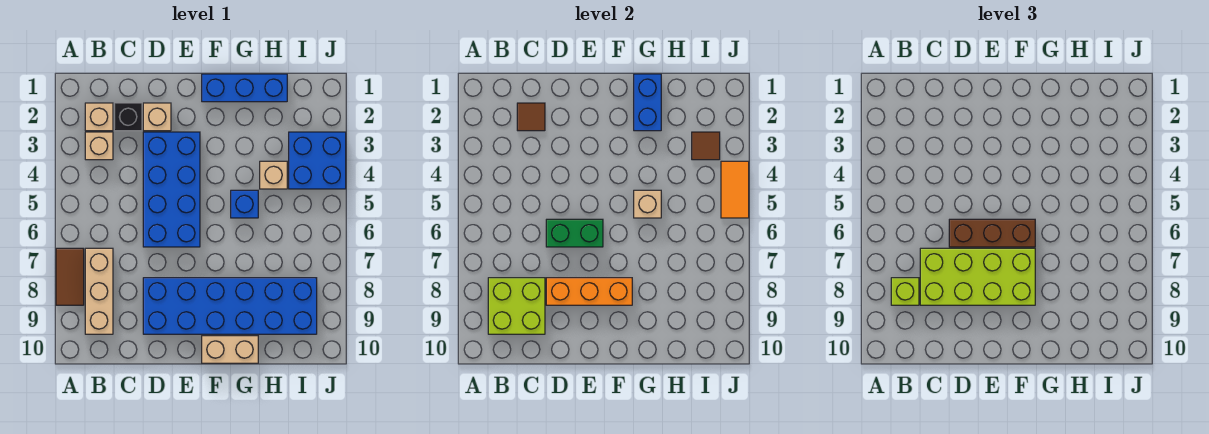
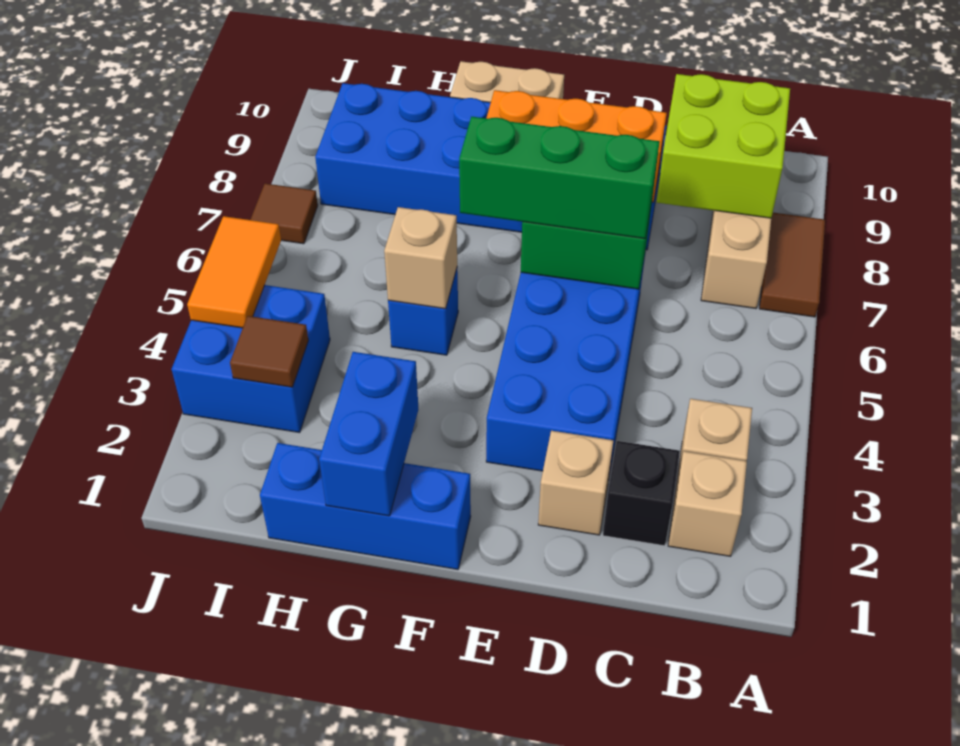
lime brick B8 level 3 -> none
brown tile C2 level 2 -> brown tile J7 level 1
lime brick C7:F8 level 3 -> none
brown brick D6:F6 level 3 -> green brick D6:F6 level 3
tan brick H4 level 1 -> none

